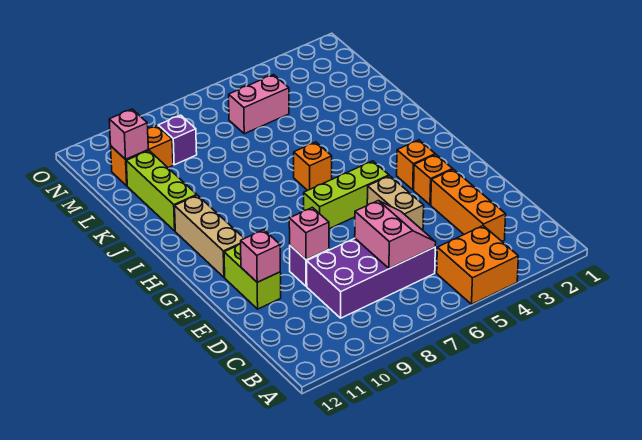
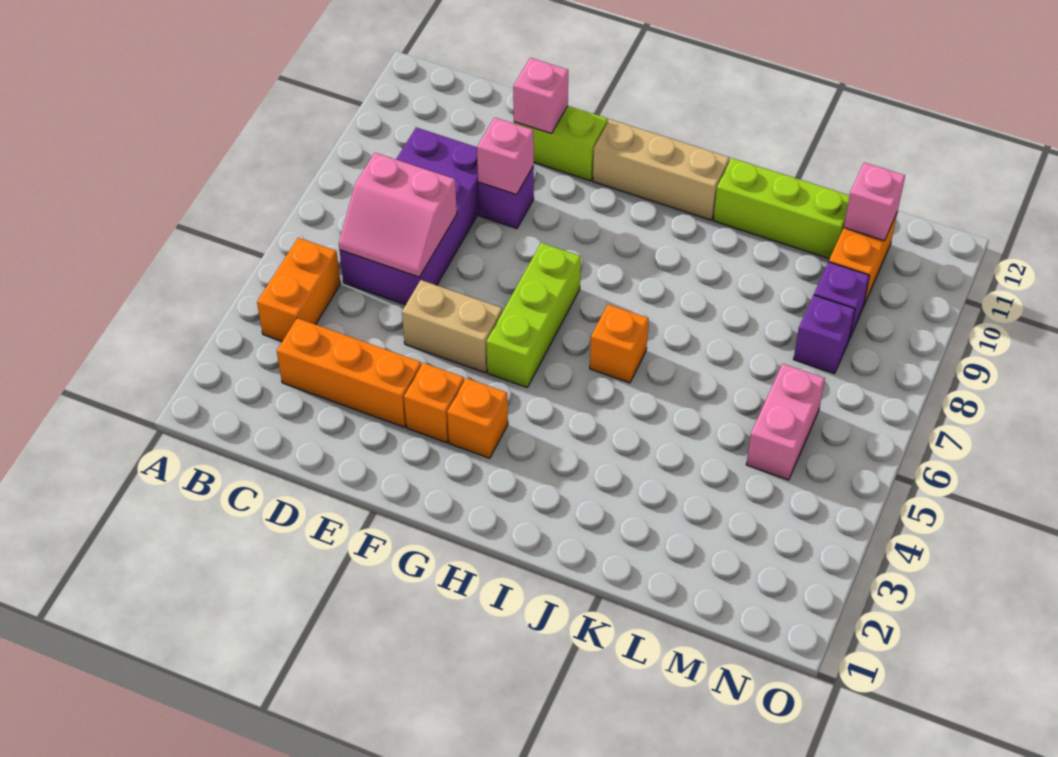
orange brick A4:B5 level 1 -> orange brick B4:B5 level 1
none -> purple brick M8 level 1

